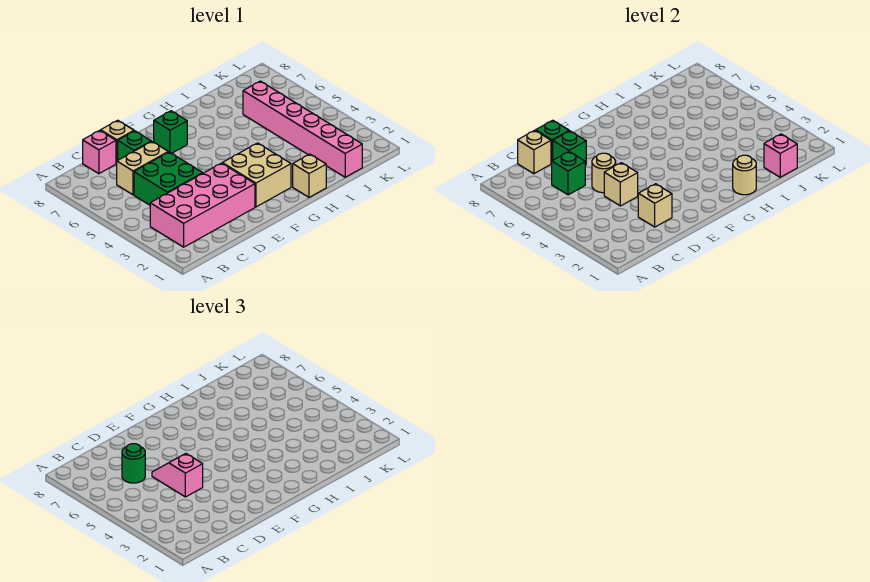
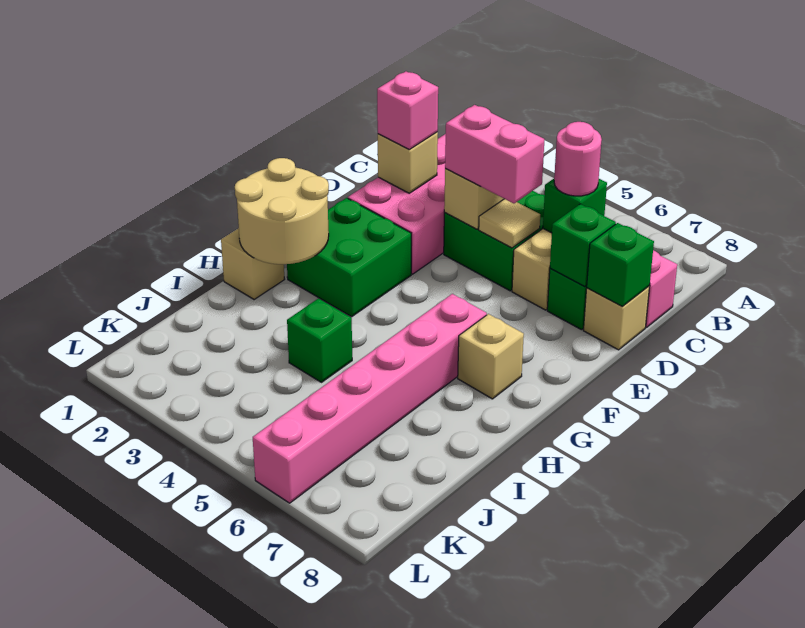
green round brick C6 level 3 -> pink round brick C6 level 3
tan brick C8 level 2 -> tan brick G7 level 1
pink slope D4:D5 level 3 top 4 -> pink brick D4:D5 level 3
tan round brick D5 level 2 -> tan tile D5 level 2
tan brick F2:G3 level 1 -> green brick F2:G3 level 1
green brick F7 level 1 -> green brick I4 level 1
tan round brick H1 level 2 -> tan round brick G1:H2 level 2
pink brick J1:J6 level 1 -> pink brick G6:L6 level 1
pink brick J1 level 2 -> pink brick D2 level 3

